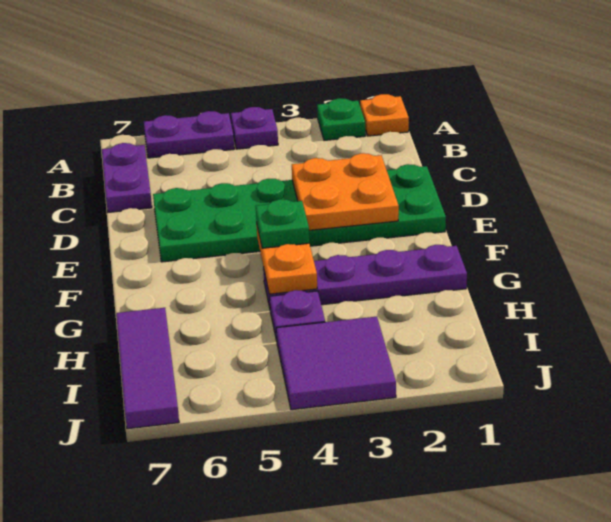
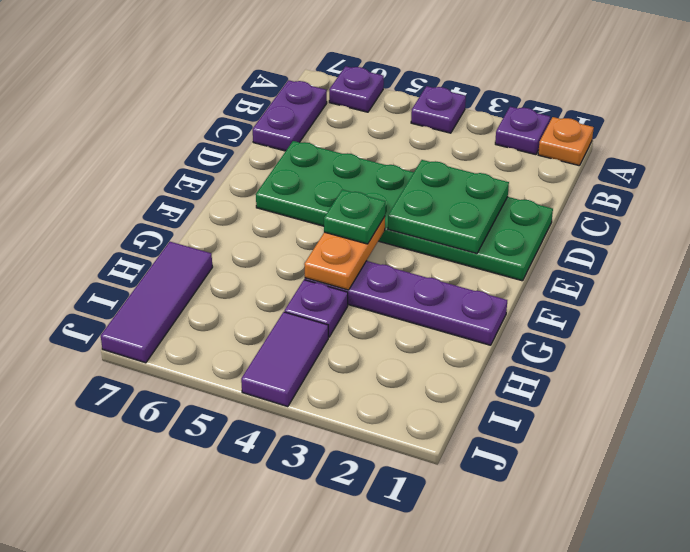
green plate A2 level 1 -> purple plate A2 level 1
purple plate A5:A6 level 1 -> purple plate A6 level 1
orange plate D2:E3 level 2 -> green plate D2:E3 level 2
purple tile I3:J4 level 1 -> purple tile I4:J4 level 1

